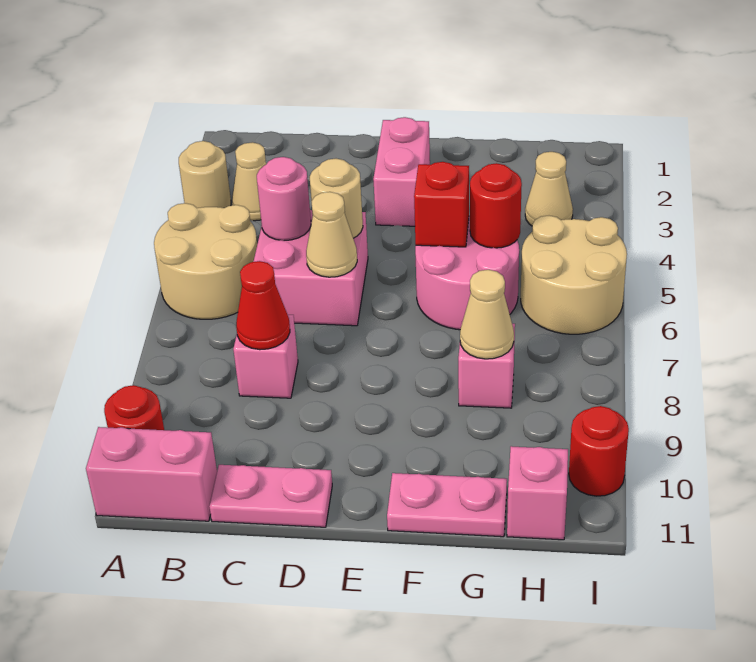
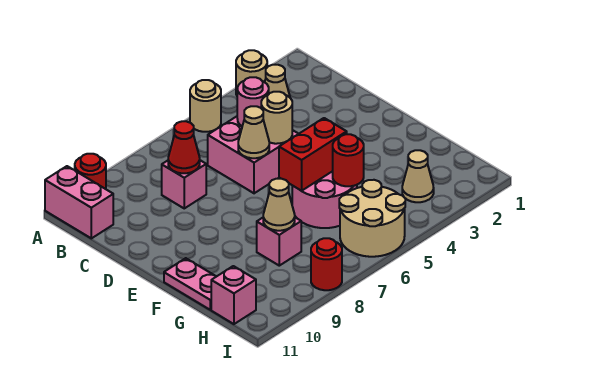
tan round brick A5:B6 level 1 -> tan round brick A5 level 1
pink plate C11:D11 level 1 -> none
pink brick E2:E3 level 1 -> none
red brick F5 level 2 -> red brick F5:F6 level 2
red round brick I10 level 1 -> red round brick I8 level 1

